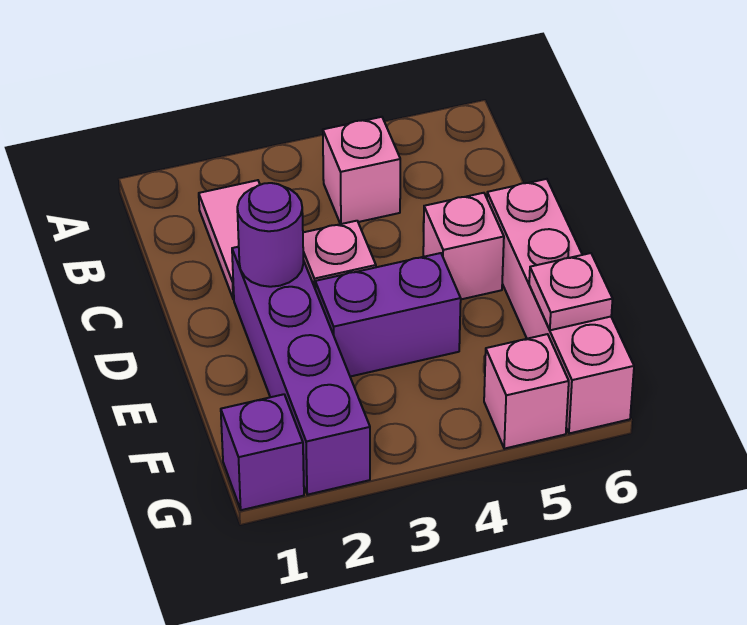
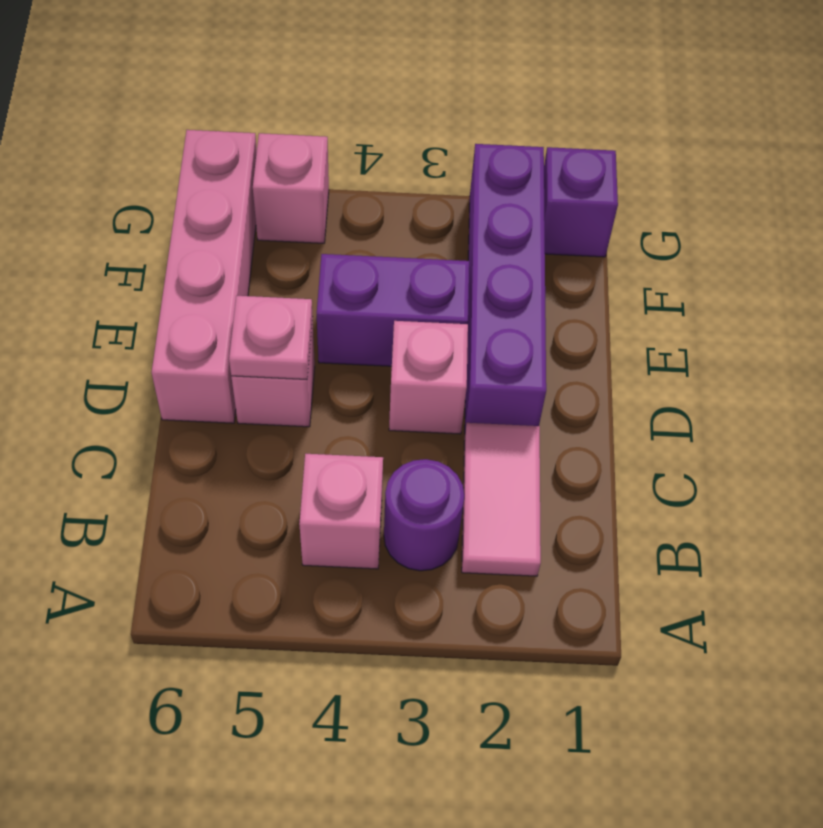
purple round brick D2 level 2 -> purple round brick B3 level 1
pink plate F6 level 2 -> pink plate D5 level 2

